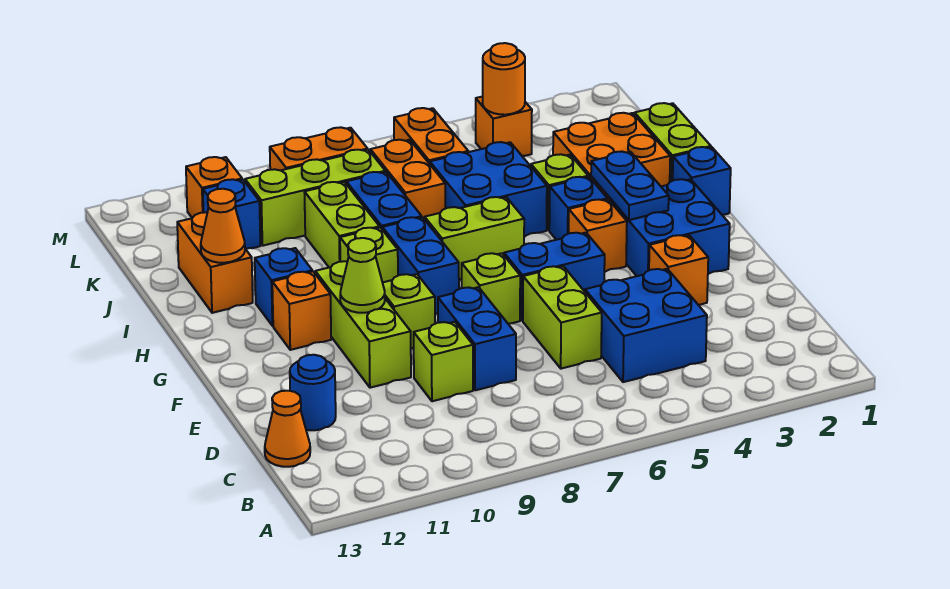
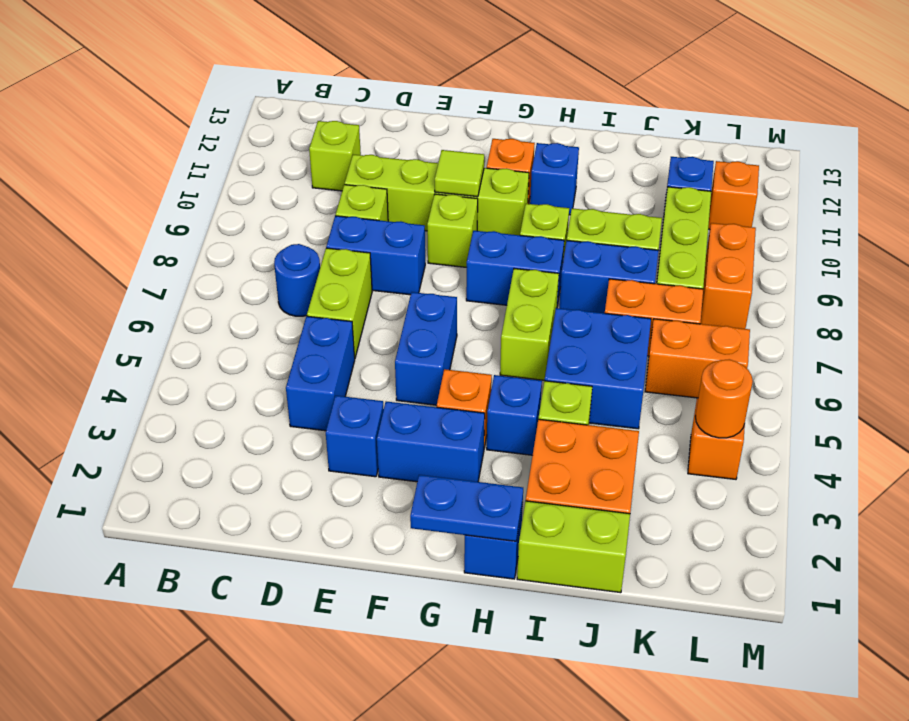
blue brick C4:D5 level 1 -> blue brick D4:D5 level 1
orange cone C13 level 1 -> none
lime brick D6:E6 level 1 -> lime brick D6:D7 level 1
blue round brick D12 level 1 -> blue round brick C7 level 1
orange brick E3 level 1 -> blue brick E3 level 1
lime brick E10:G10 level 1 -> lime brick D10:G10 level 1
blue brick F2:G3 level 1 -> blue brick F3:G3 level 1
lime brick F7 level 1 -> lime brick C11 level 1
lime cone F10 level 2 -> lime tile F10 level 2
blue plate G3:H3 level 2 -> blue plate G1:H1 level 2
orange brick I12:J12 level 1 -> none
orange cone I12 level 2 -> none

